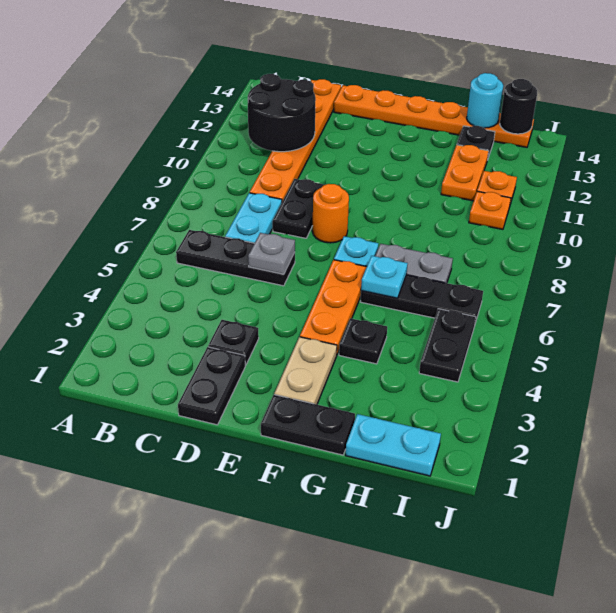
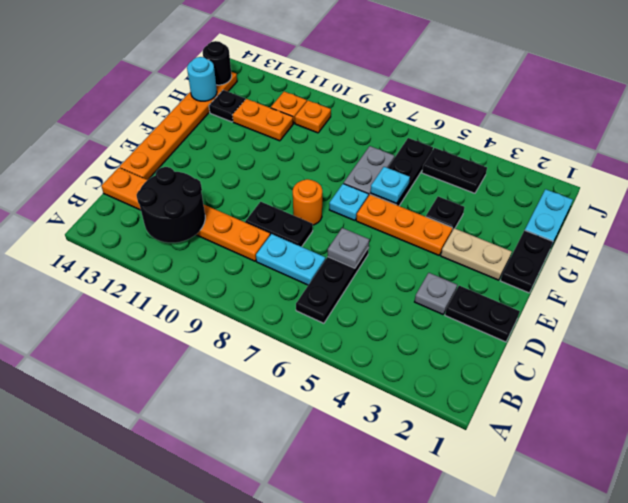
black plate D3 level 1 -> grey plate D3 level 1

